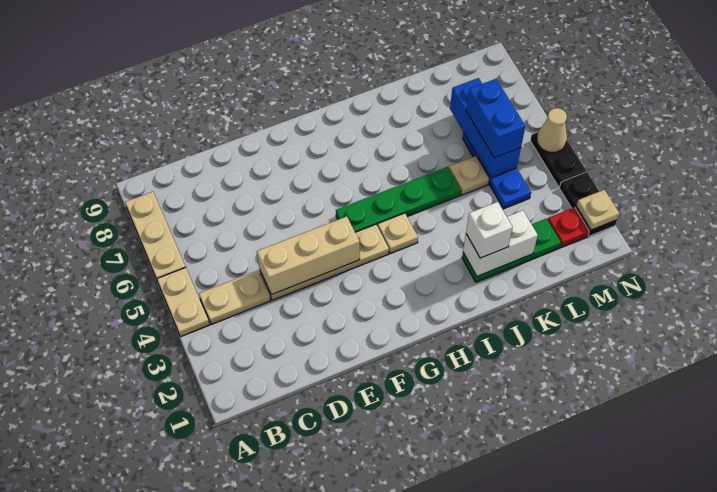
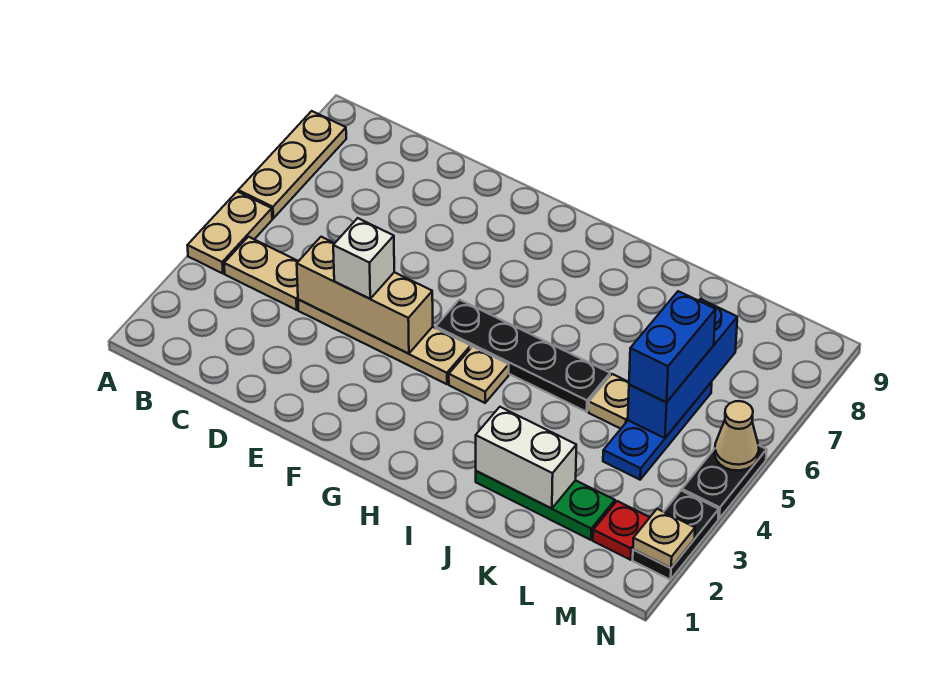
green plate G5:J5 level 1 -> black plate G5:J5 level 1
white brick J2 level 3 -> white brick E4 level 3

